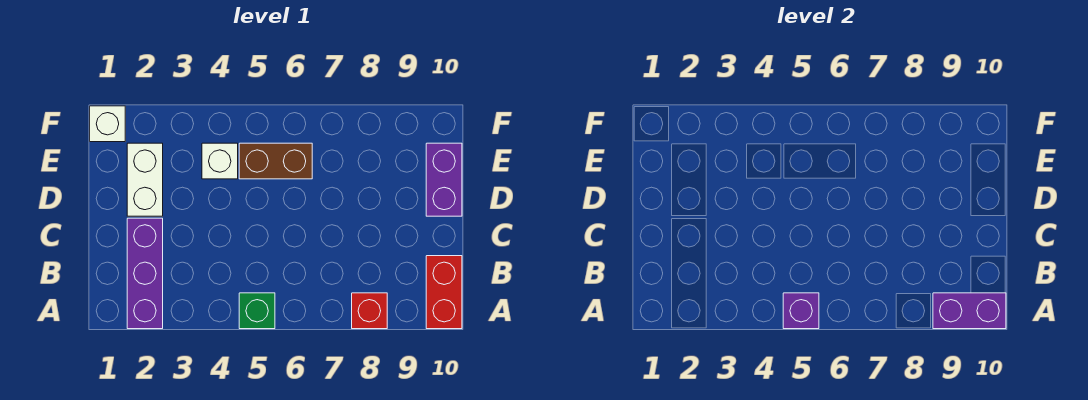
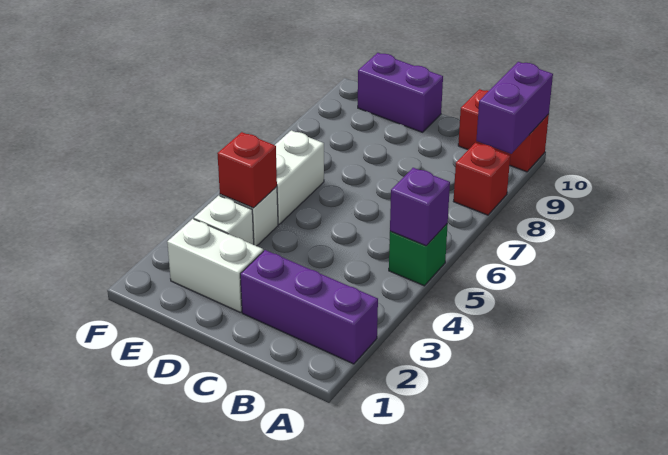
none -> red brick E4 level 2
brown brick E5:E6 level 1 -> white brick E5:E6 level 1
white brick F1 level 1 -> white brick E3 level 1

